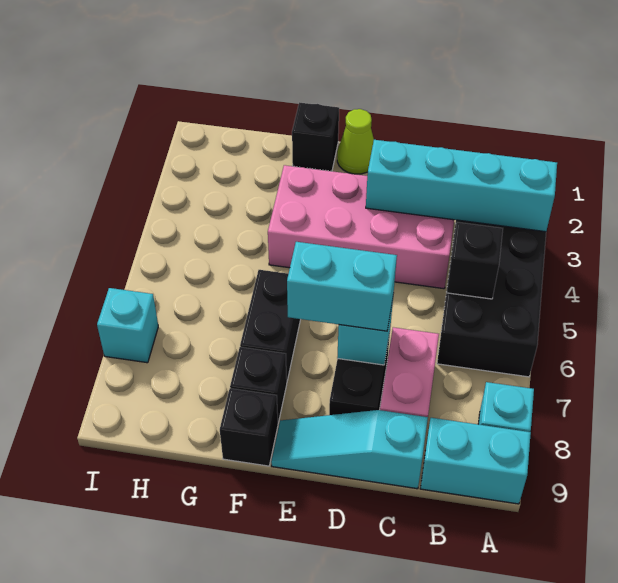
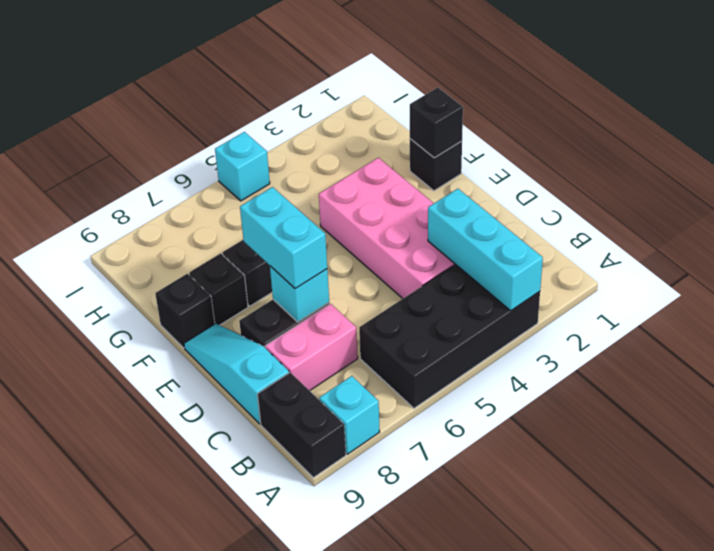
cyan brick A3:D3 level 2 -> cyan brick A3:C3 level 2
cyan brick A9:B9 level 1 -> black brick A9:B9 level 1
black brick B5 level 2 -> black brick F1 level 2
lime cone E1 level 1 -> none
cyan brick I7 level 1 -> cyan brick I5 level 1

